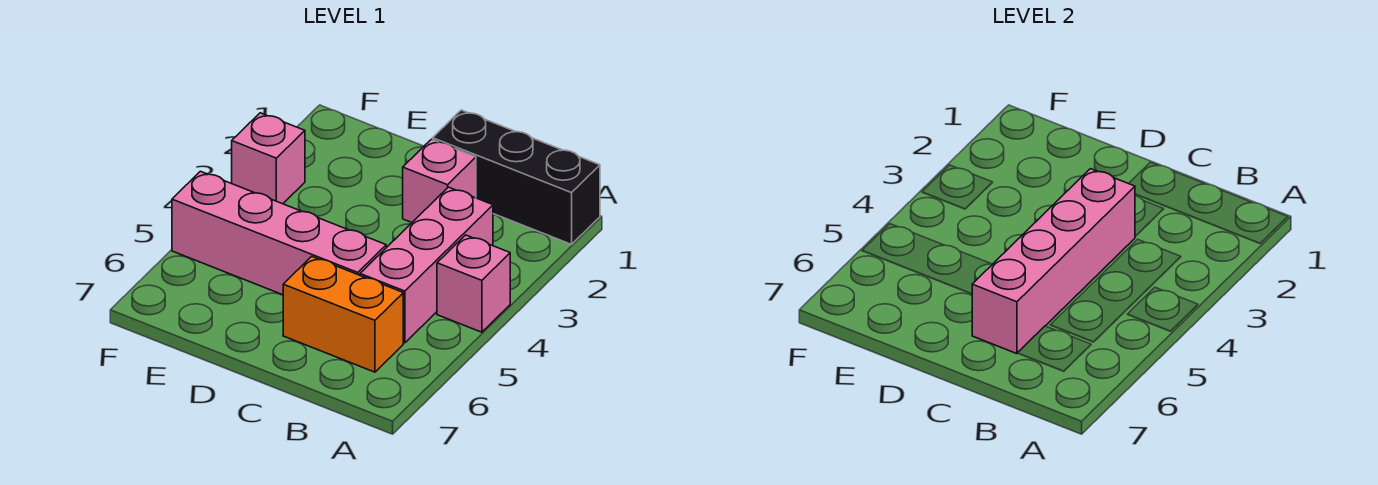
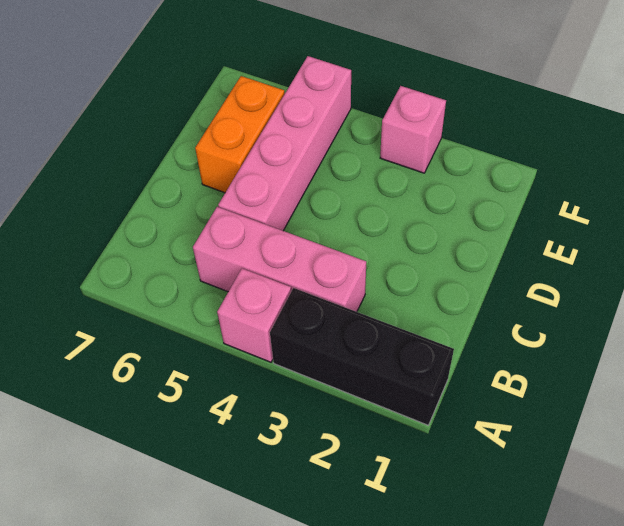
black brick A1:C1 level 1 -> black brick A1:A3 level 1
orange brick B6:C6 level 1 -> orange brick D6:E6 level 1
pink brick C2 level 1 -> none
pink brick C3:C6 level 2 -> none

